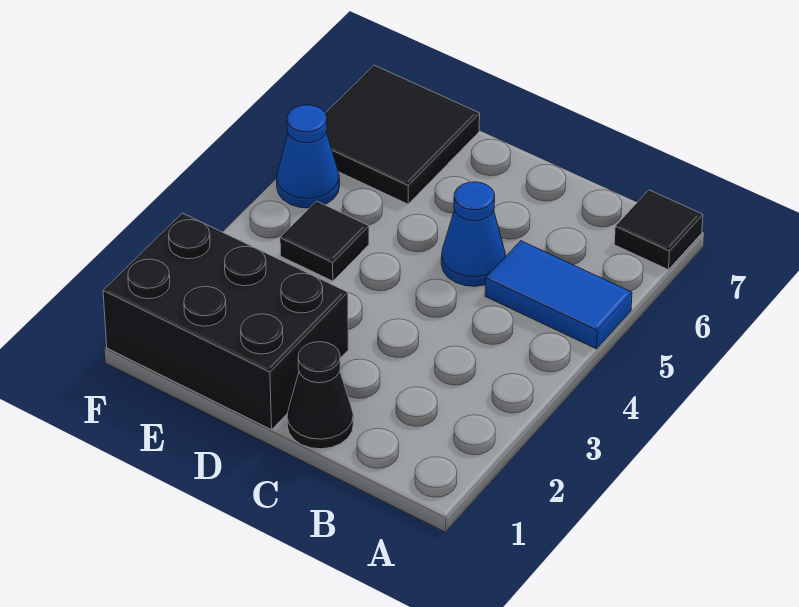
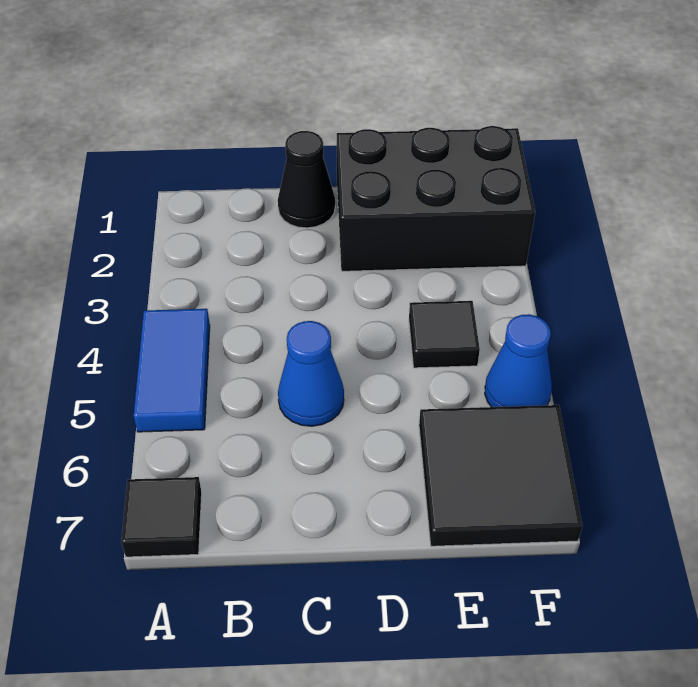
blue tile A5:B5 level 1 -> blue tile A4:A5 level 1

